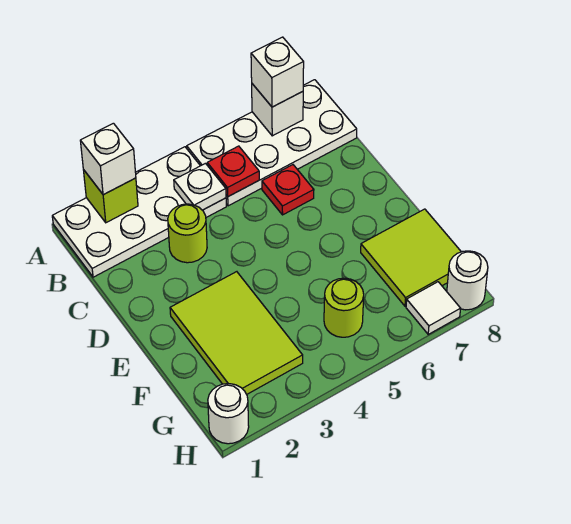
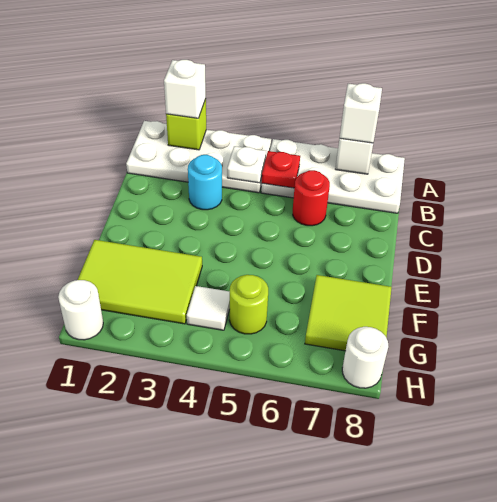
lime round brick C3 level 1 -> cyan round brick C3 level 1
red plate C6 level 1 -> red round brick C6 level 1
lime tile E2:G3 level 1 -> lime tile F1:G3 level 1
white tile H7 level 1 -> white tile G4 level 1

